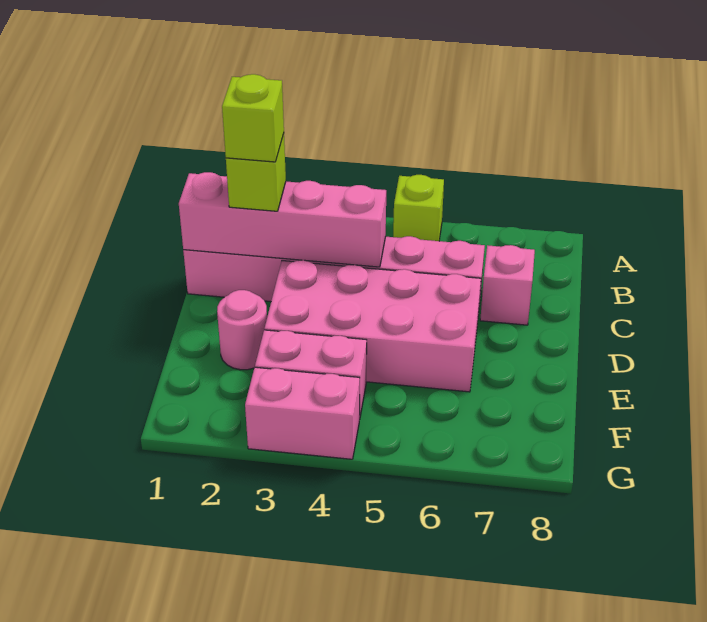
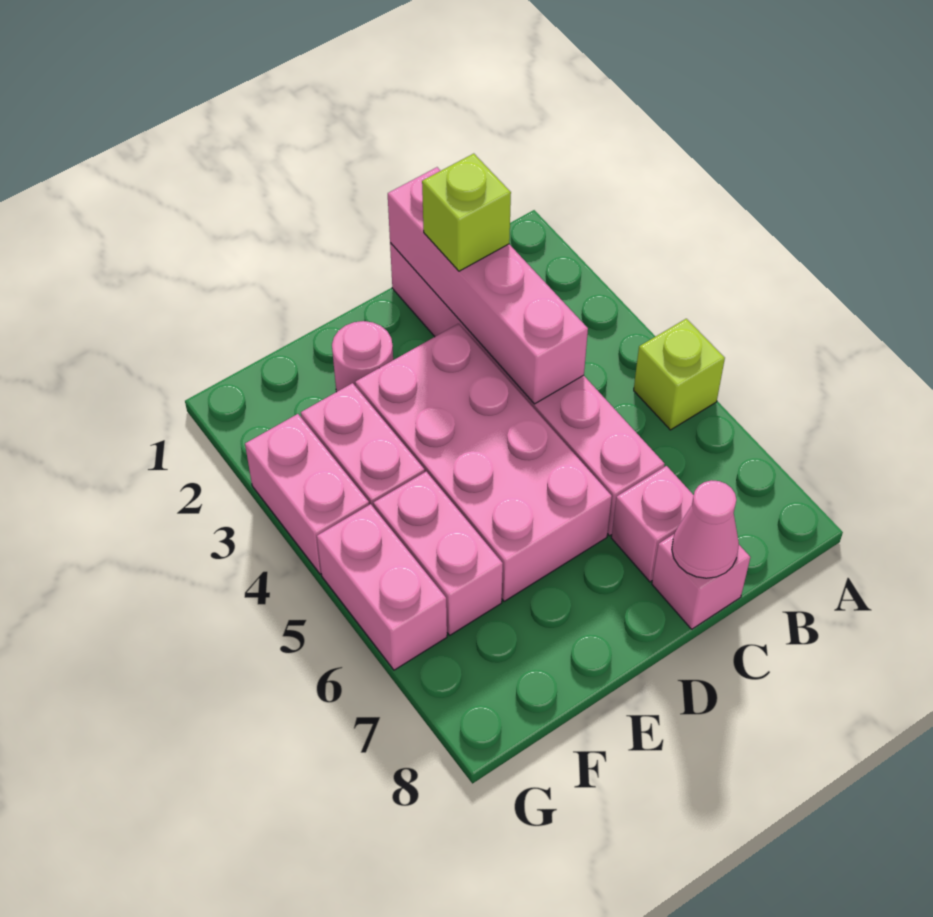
lime brick C2 level 4 -> none
none -> pink brick C8 level 1
none -> pink cone C8 level 2
none -> pink brick F5:F6 level 1
none -> pink brick G5:G6 level 1

